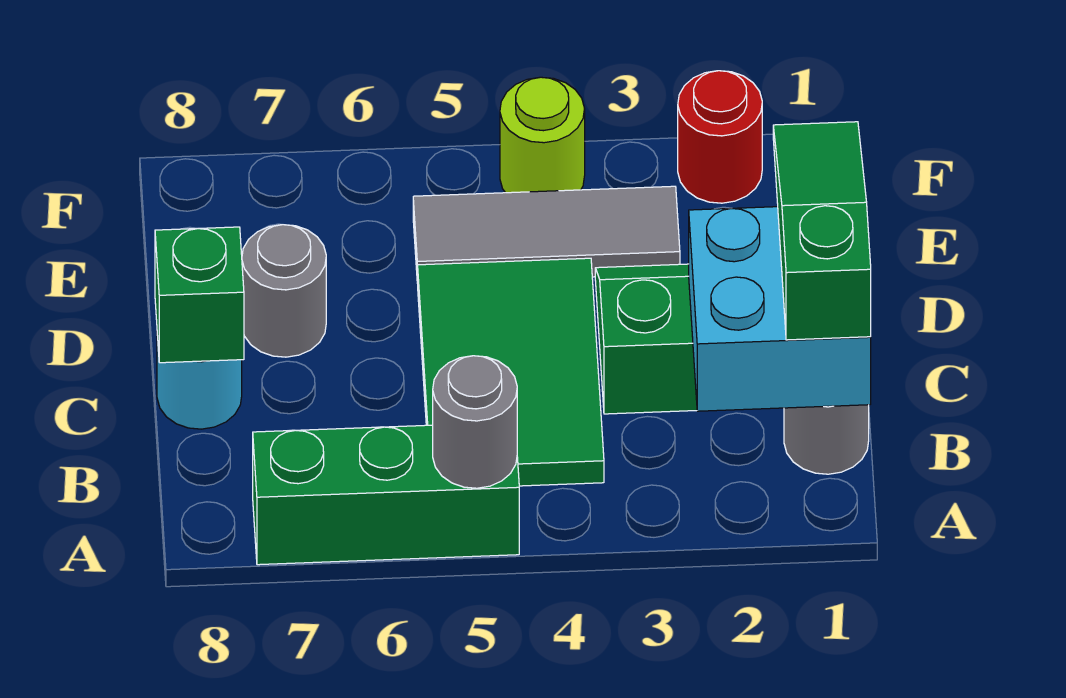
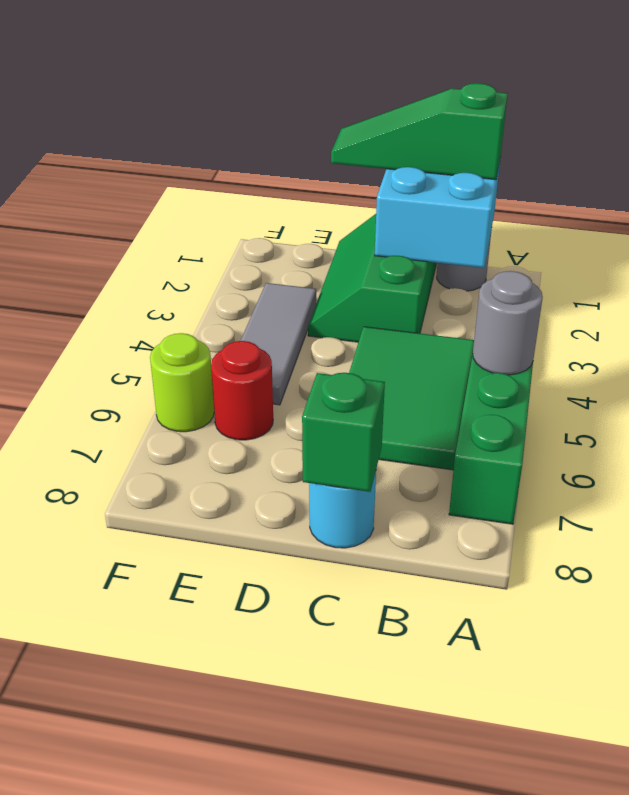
green tile B4:D5 level 1 -> green tile B4:C6 level 1
grey round brick D7 level 1 -> none
red round brick F2 level 1 -> red round brick E6 level 1
lime round brick F4 level 1 -> lime round brick F6 level 1

